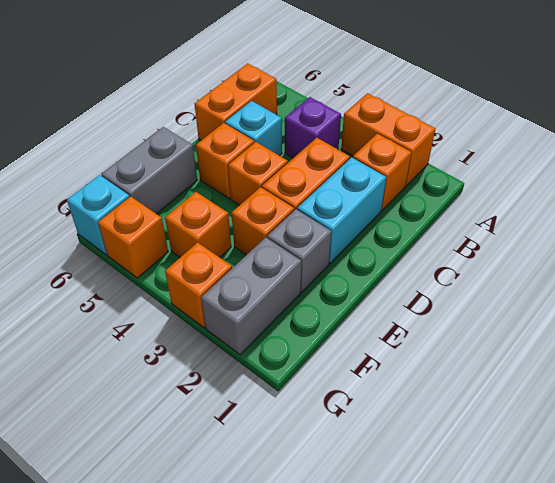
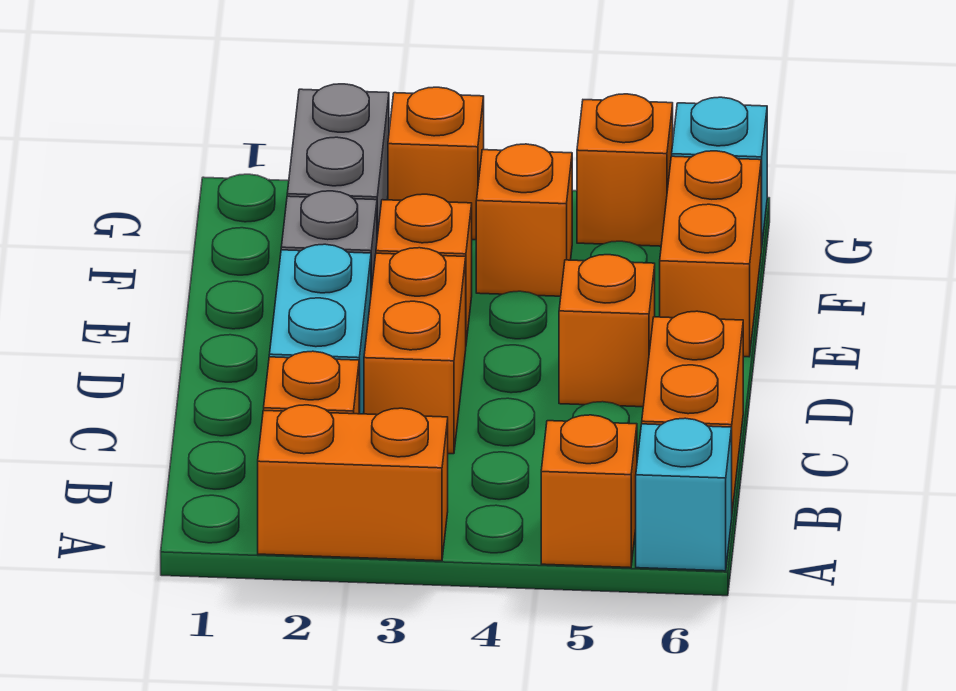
purple brick B4 level 1 -> none
cyan brick C5 level 1 -> cyan brick A6 level 1
orange brick D4 level 1 -> orange brick A5 level 1
grey brick E6:F6 level 1 -> orange brick E6:F6 level 1

